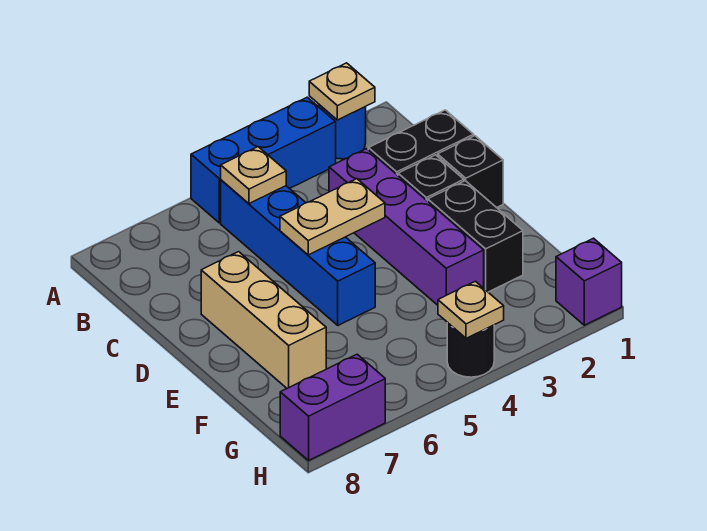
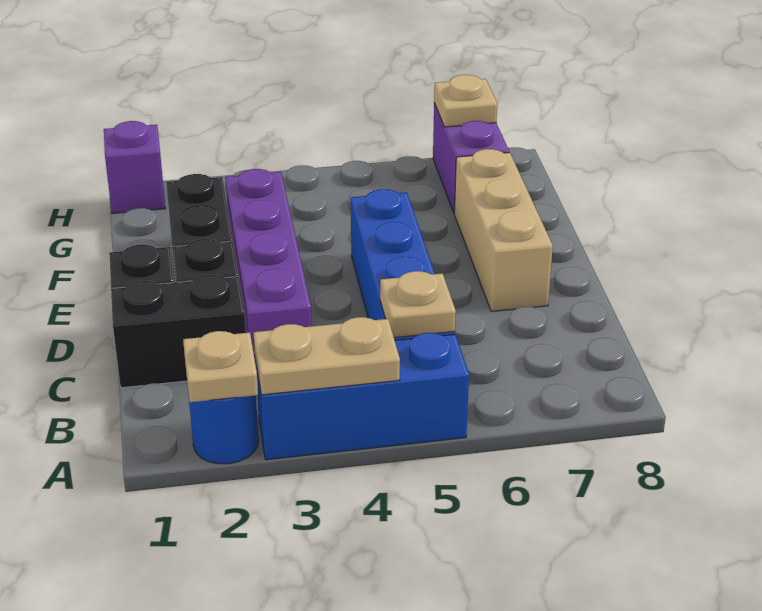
tan plate D4:D5 level 2 -> tan plate A3:A4 level 2
black round brick H4 level 1 -> none
tan plate H4 level 2 -> tan plate H7 level 2
purple brick H7:H8 level 1 -> purple brick G7:H7 level 1

